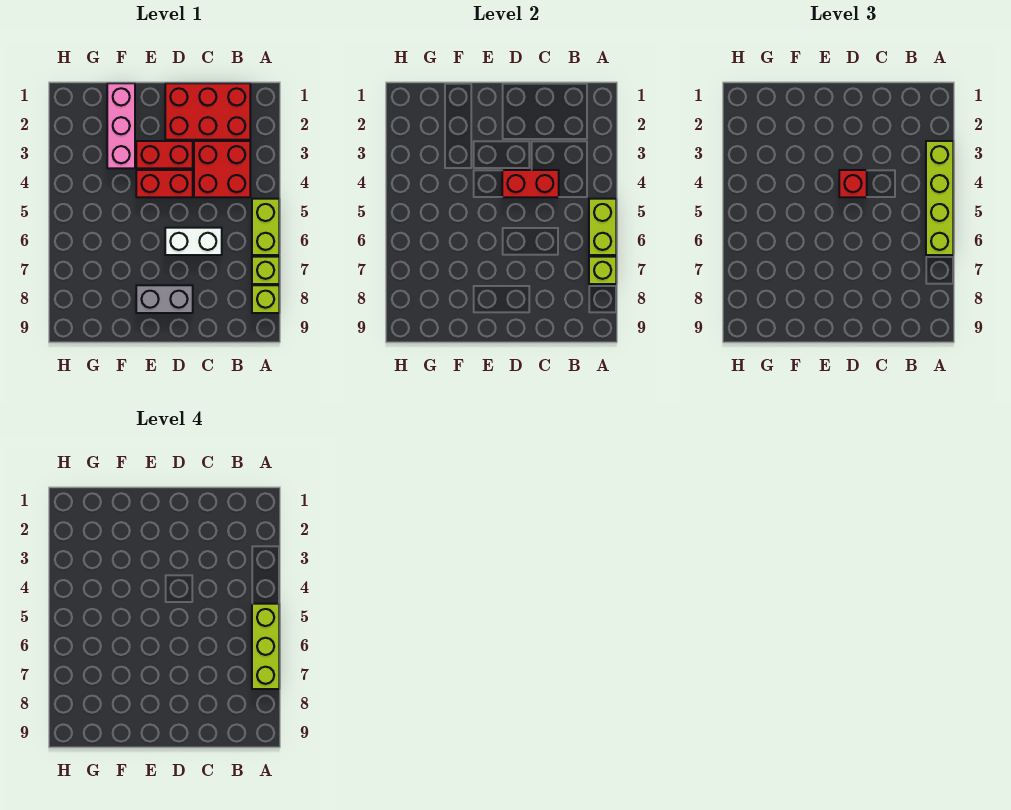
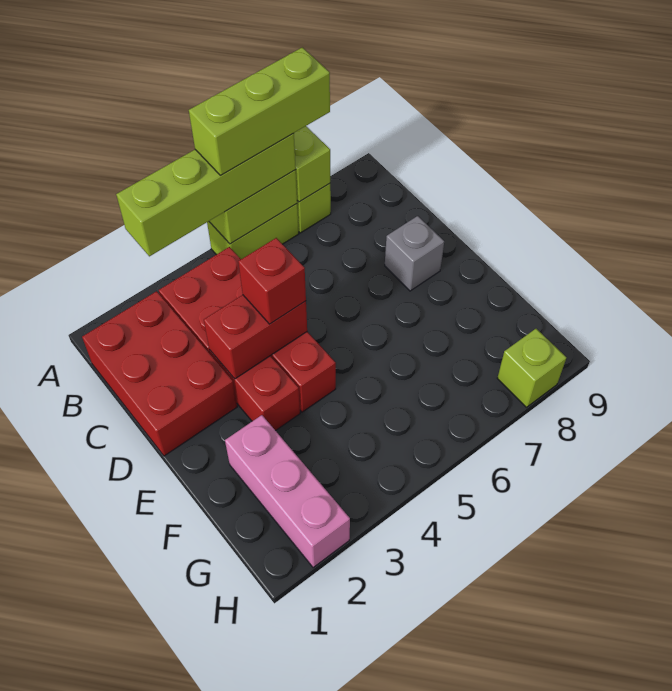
lime brick A8 level 1 -> lime brick H8 level 1
red brick C4:D4 level 2 -> red brick D3:D4 level 2
white brick C6:D6 level 1 -> none
grey brick D8:E8 level 1 -> grey brick D8 level 1
pink brick F1:F3 level 1 -> pink brick F2:H2 level 1

